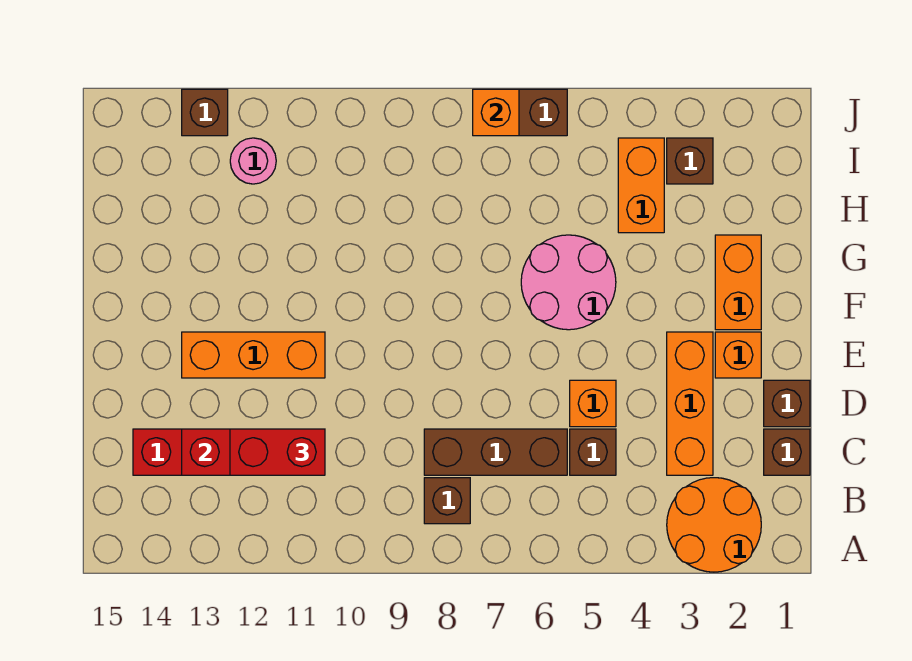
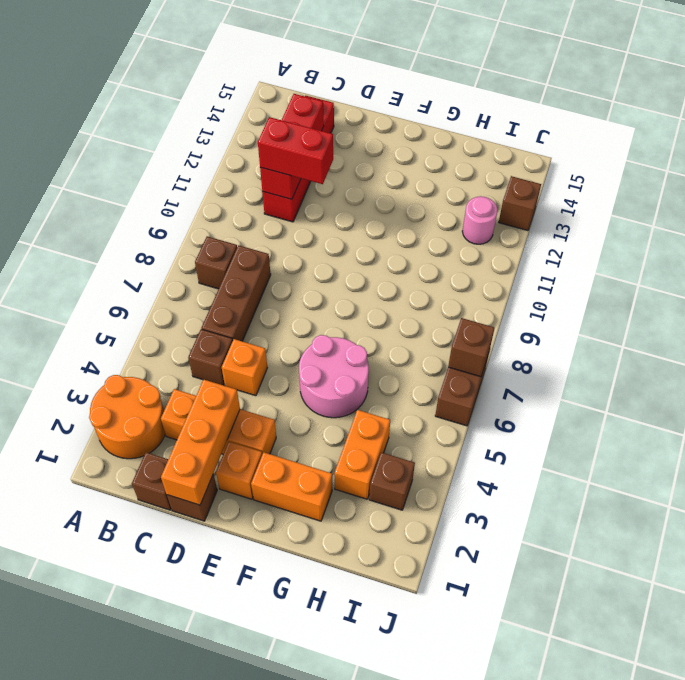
red brick C11:C12 level 3 -> red brick C11:D11 level 3
orange brick E11:E13 level 1 -> orange brick D1:D3 level 2
orange brick H4:I4 level 1 -> orange brick H3:H4 level 1
orange brick J7 level 2 -> brown brick J7 level 2

